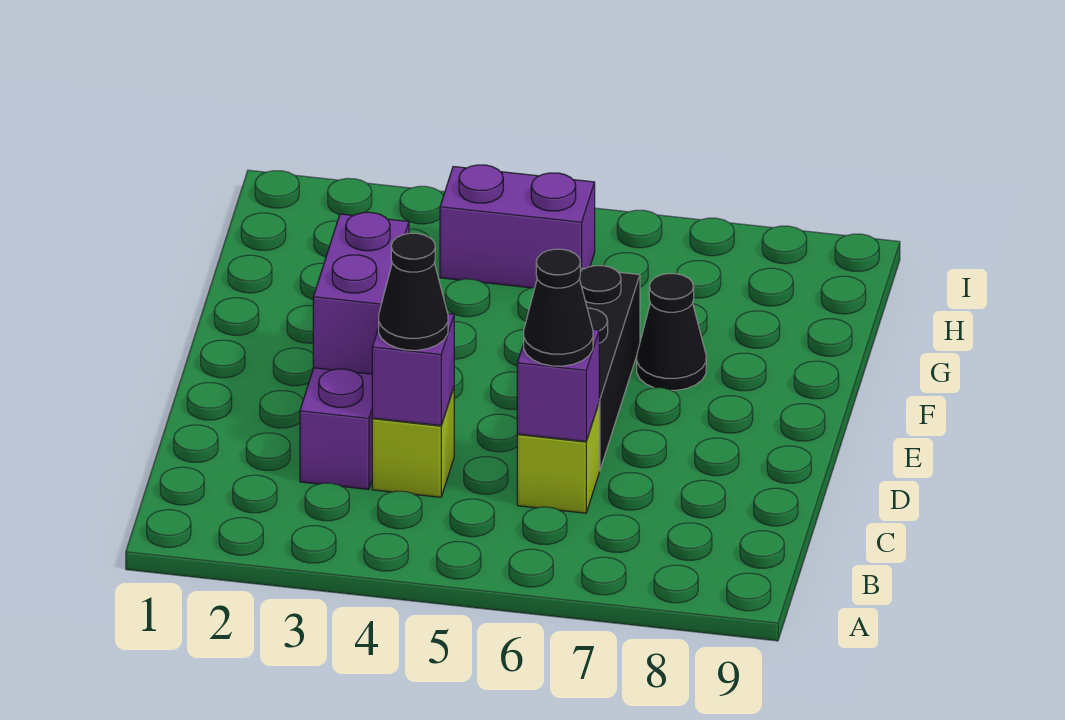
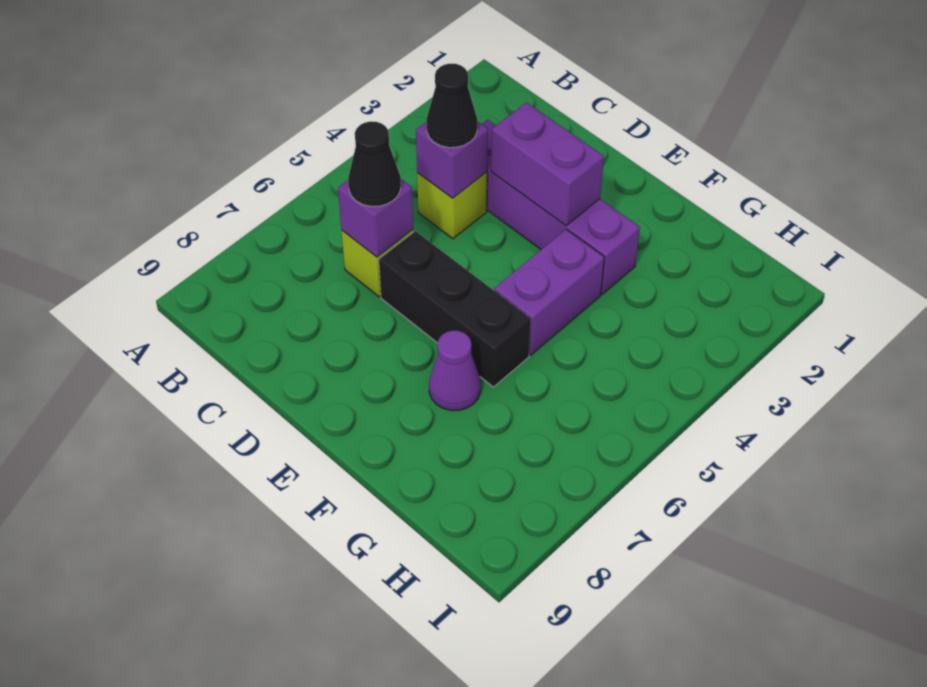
black cone F7 level 1 -> purple cone F7 level 1
purple brick H4:H5 level 1 -> purple brick F4:F5 level 1

